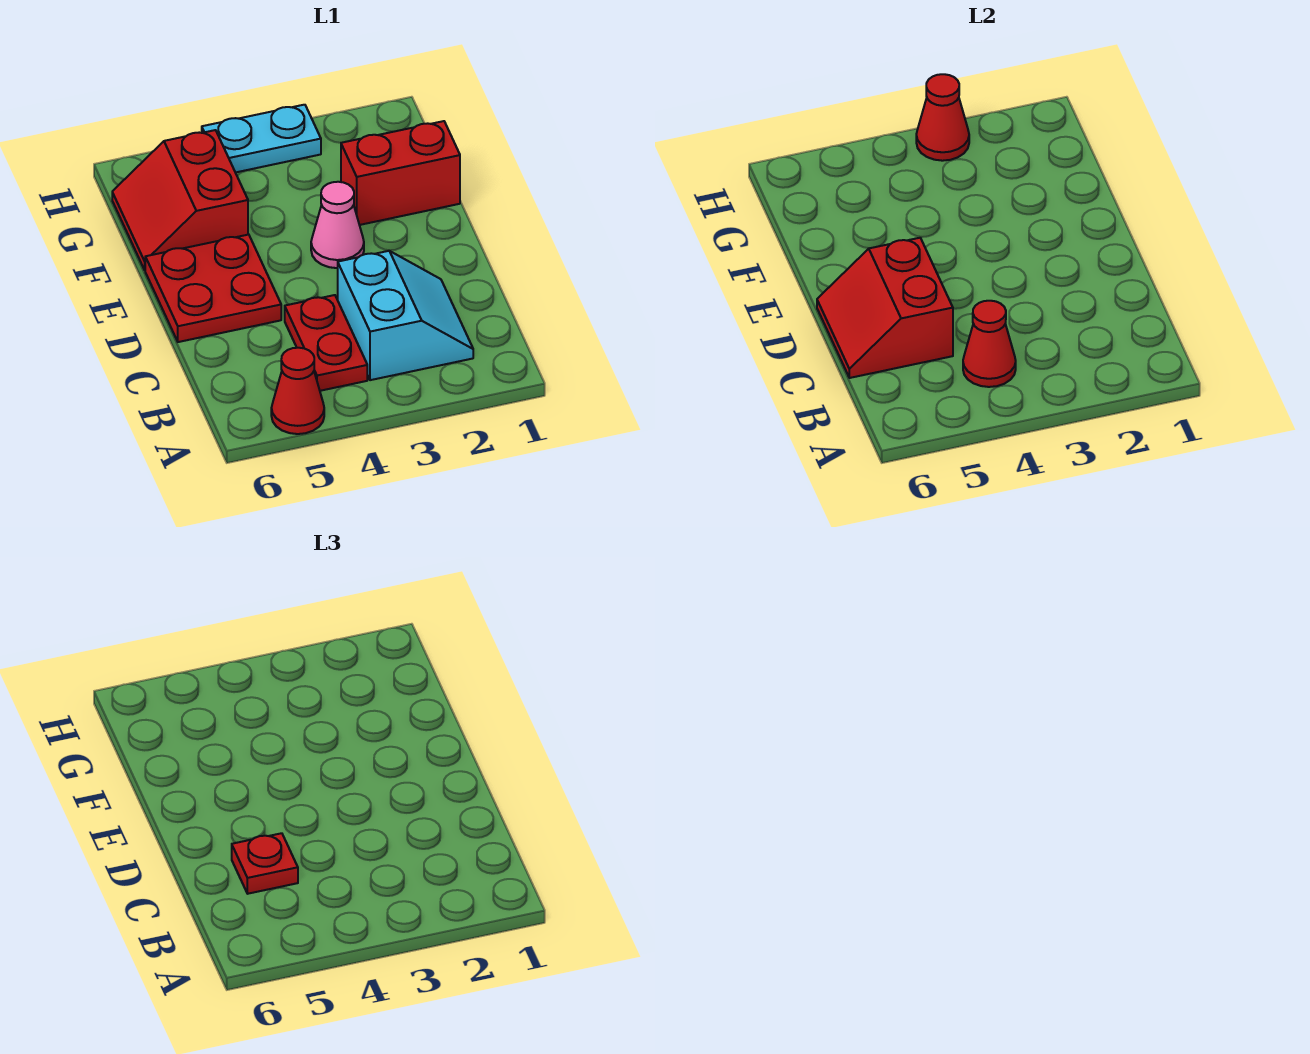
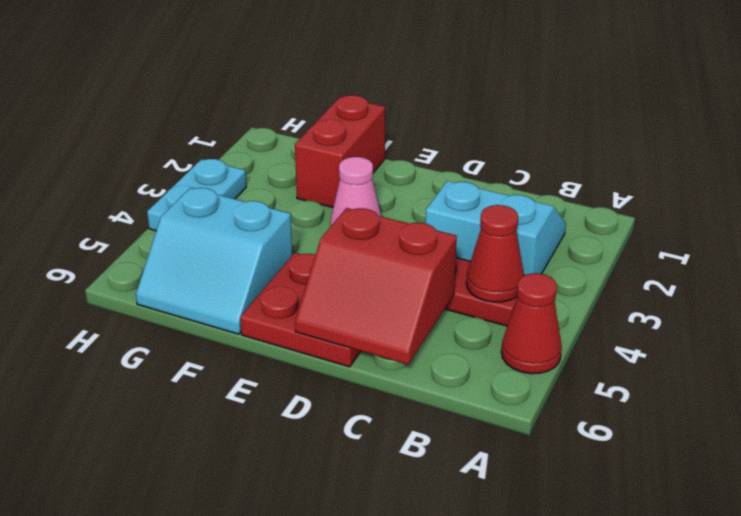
red plate C5 level 3 -> none
red slope F5:G6 level 1 top 5 -> cyan slope F5:G6 level 1 top 5
red cone H3 level 2 -> none

